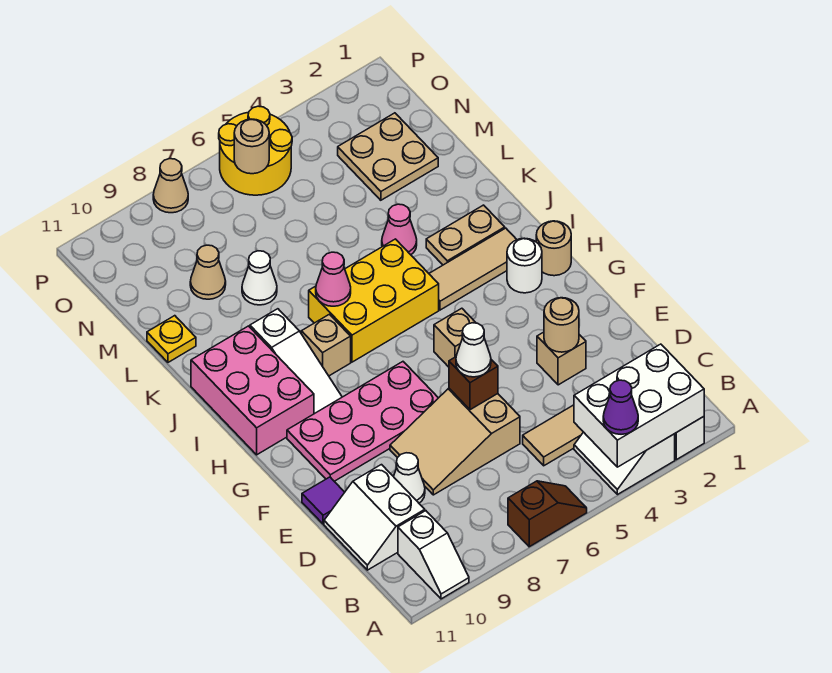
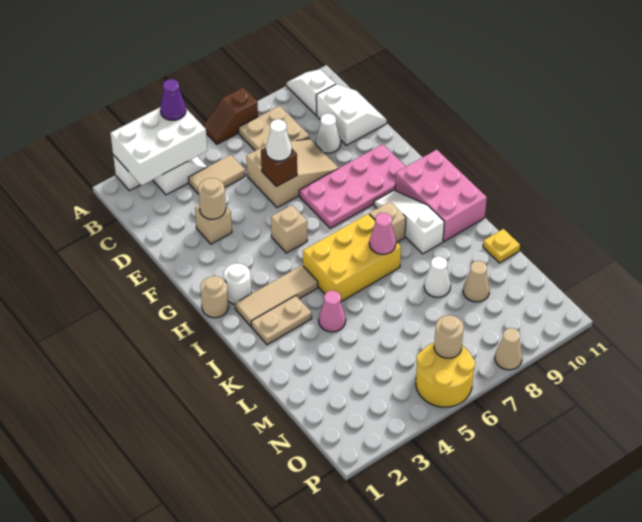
purple tile E11 level 1 -> none
tan plate M2:N3 level 1 -> tan plate B7:C8 level 1

